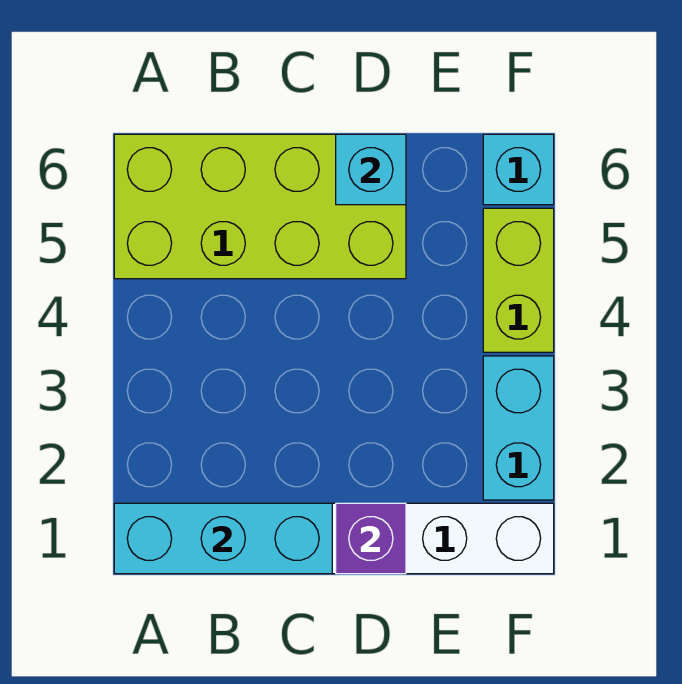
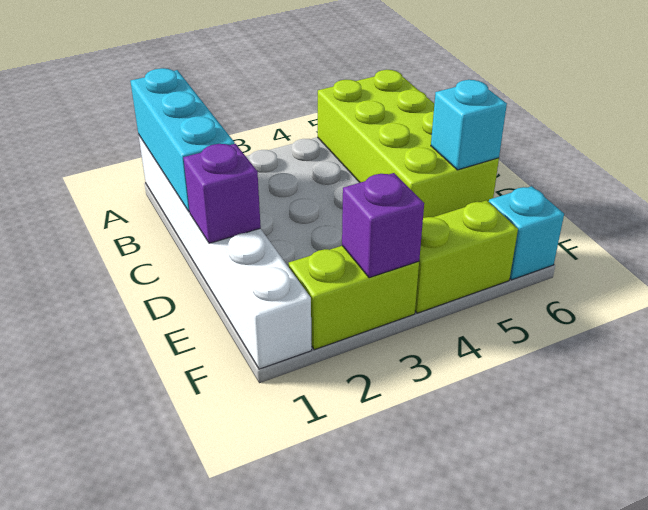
cyan brick F2:F3 level 1 -> lime brick F2:F3 level 1
none -> purple brick F3 level 2

